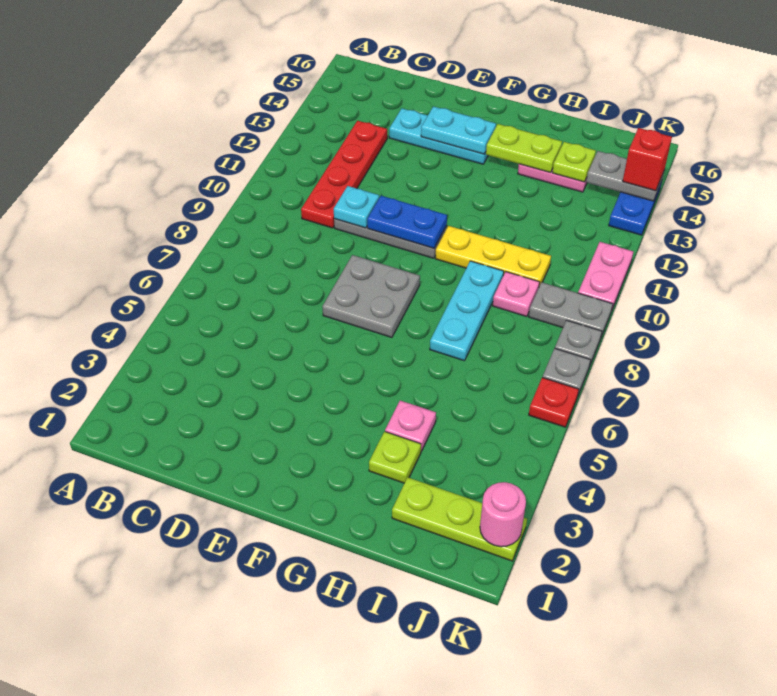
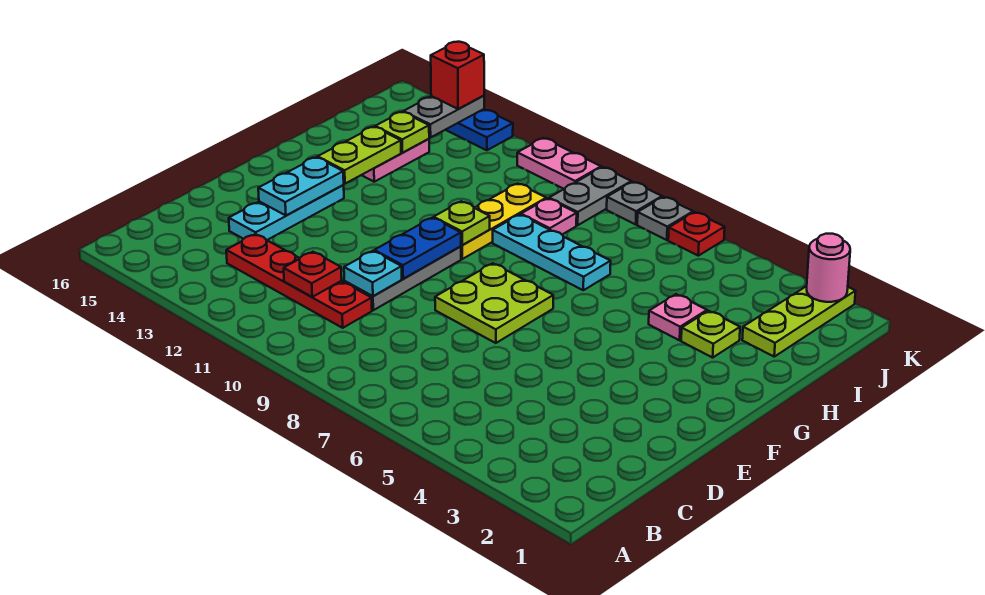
none -> red plate C11 level 2
grey plate E7:F8 level 1 -> lime plate E7:F8 level 1
none -> lime plate G10 level 2

